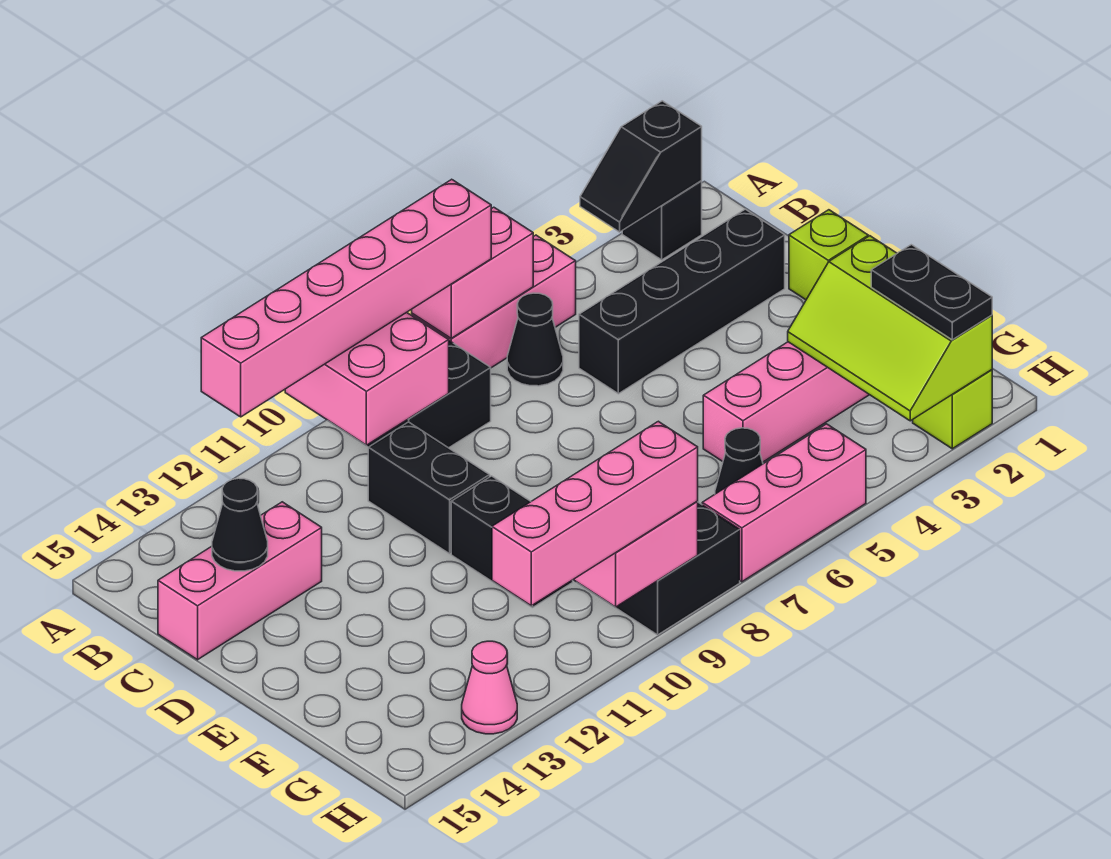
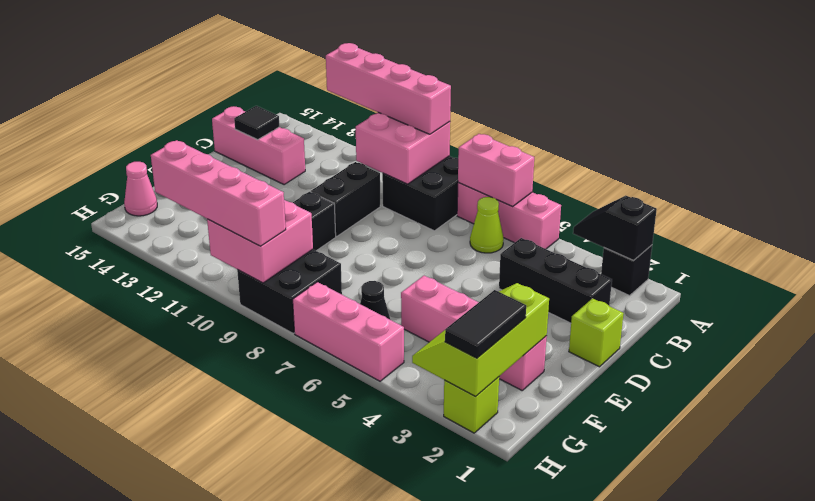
pink brick A7:A12 level 3 -> pink brick A9:A12 level 3
black cone B6 level 1 -> lime cone B6 level 1
black brick C2:C5 level 1 -> black brick C2:C4 level 1
black cone C14 level 2 -> black tile C14 level 2
black plate G2:H2 level 3 -> black tile G2:H2 level 3
pink cone H13 level 1 -> pink cone G15 level 1

